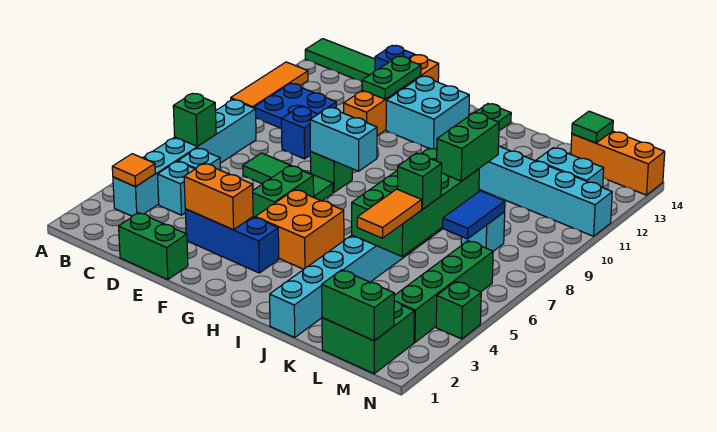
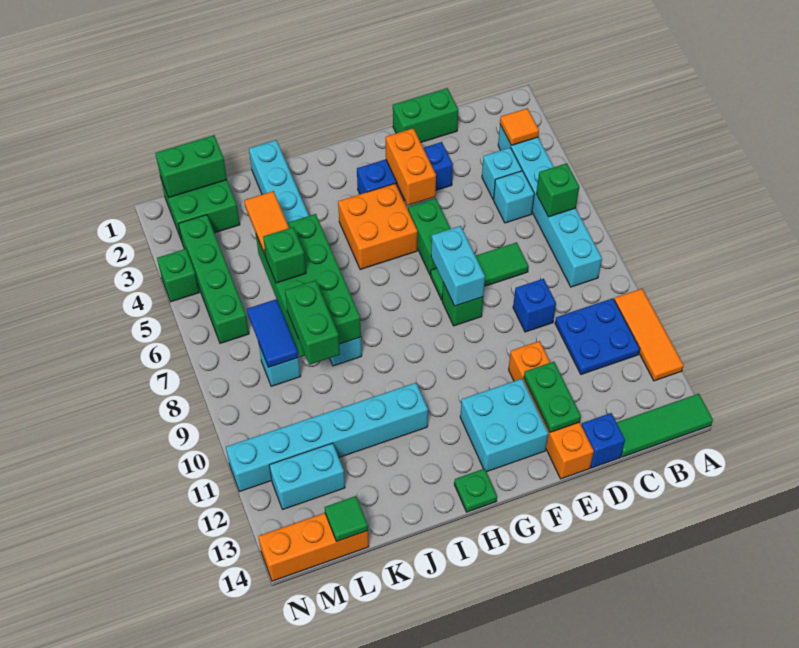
orange brick E3:F3 level 2 -> orange brick F3:F4 level 2
cyan brick F8:G8 level 2 -> cyan brick F7:F8 level 2

